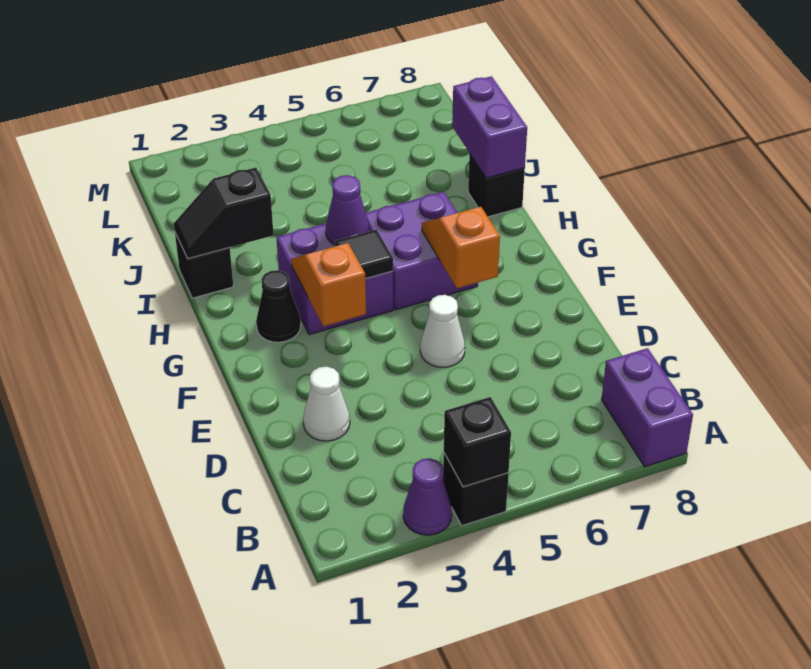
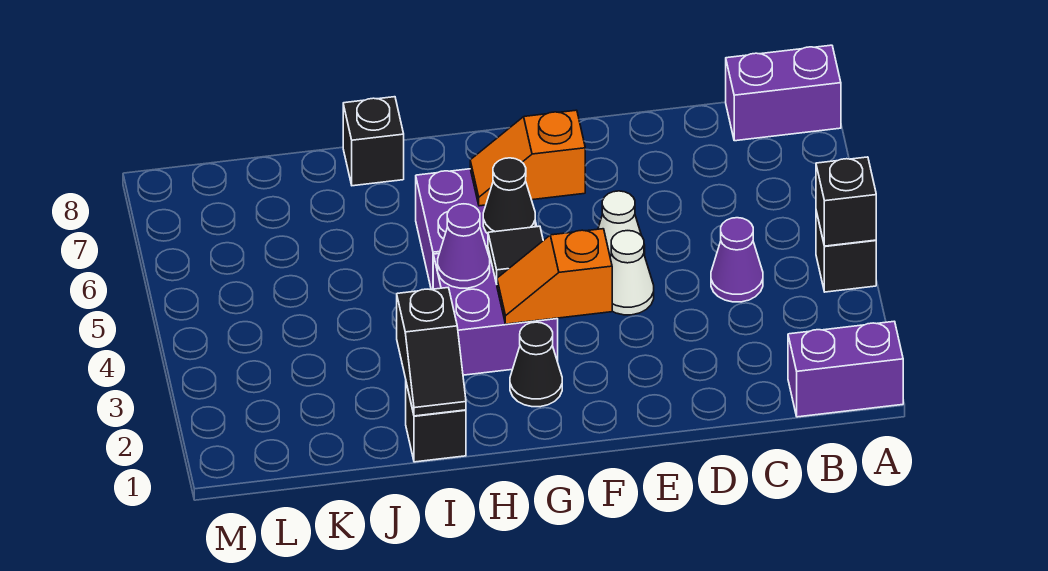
purple cone A3 level 1 -> purple cone C4 level 1
white cone D2 level 1 -> white cone E4 level 1
none -> black cone G5 level 2
purple brick I8:J8 level 2 -> purple brick A1:B1 level 1

